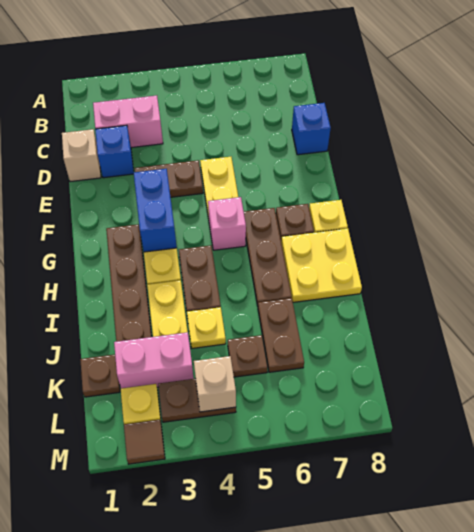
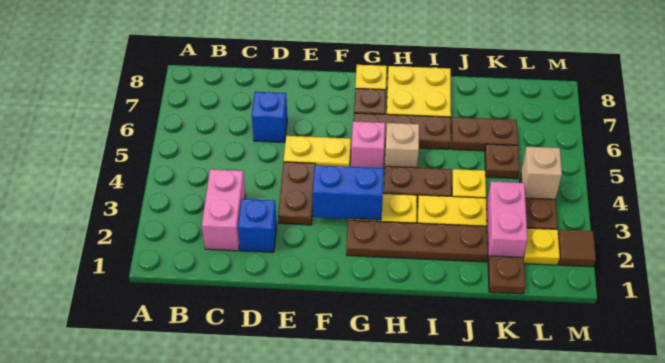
tan brick D1 level 1 -> tan brick H5 level 1
blue brick D8 level 1 -> blue brick D6 level 1

